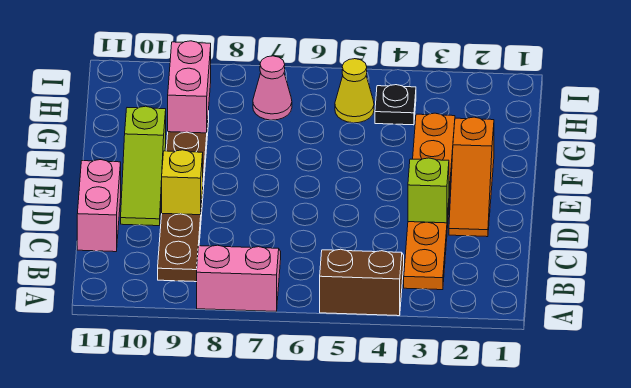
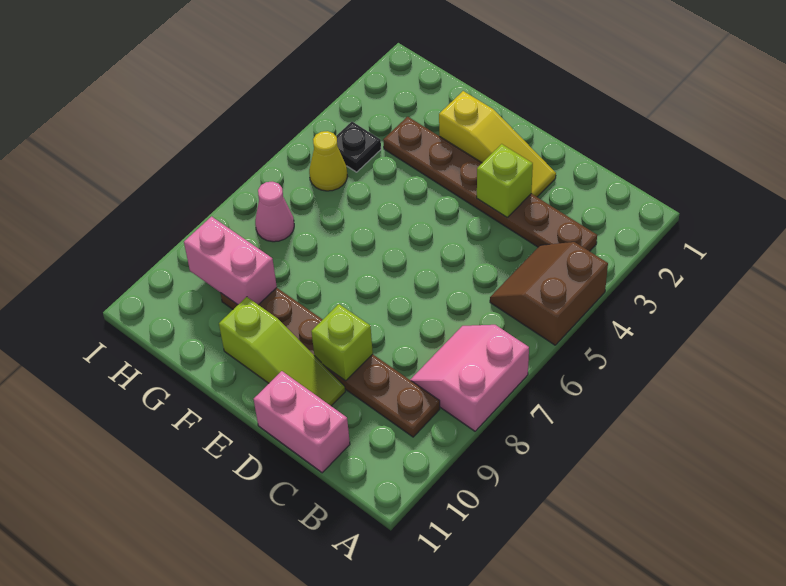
orange plate B3:G3 level 1 -> brown plate B3:G3 level 1
orange slope D2:F2 level 1 top F -> yellow slope D2:F2 level 1 top F
yellow brick D9 level 2 -> lime brick D9 level 2

